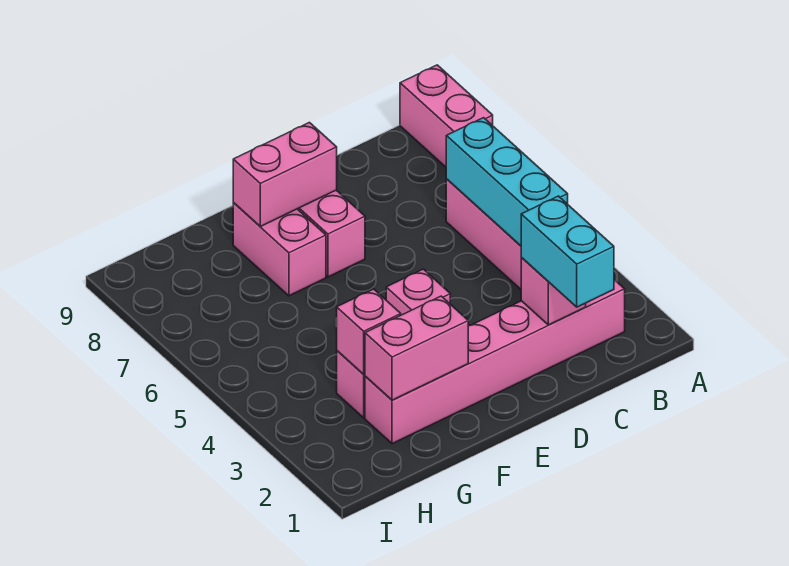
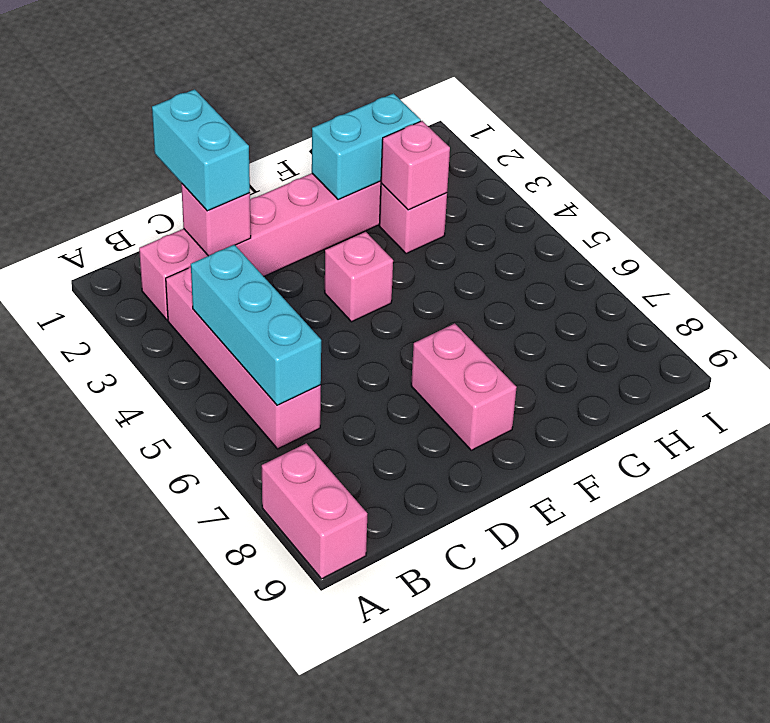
pink brick E8:F8 level 2 -> none
pink brick F2:G2 level 2 -> cyan brick F2:G2 level 2
pink brick F7:F8 level 1 -> none

